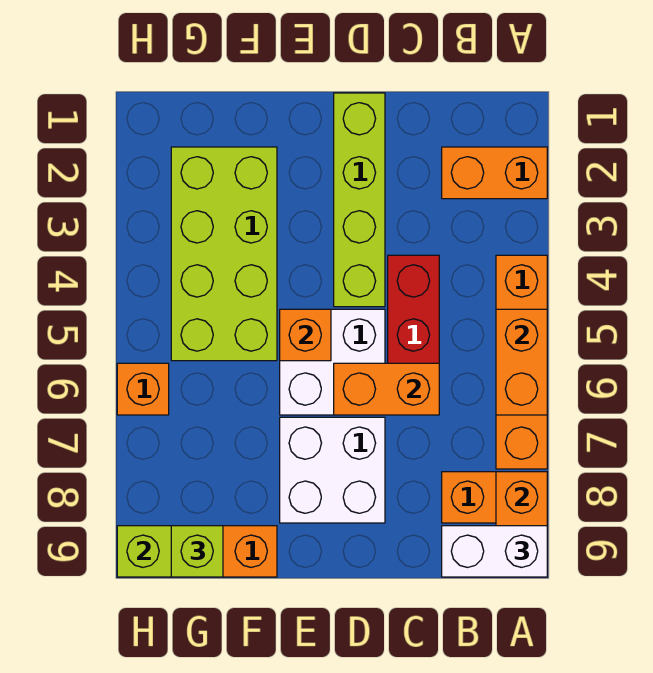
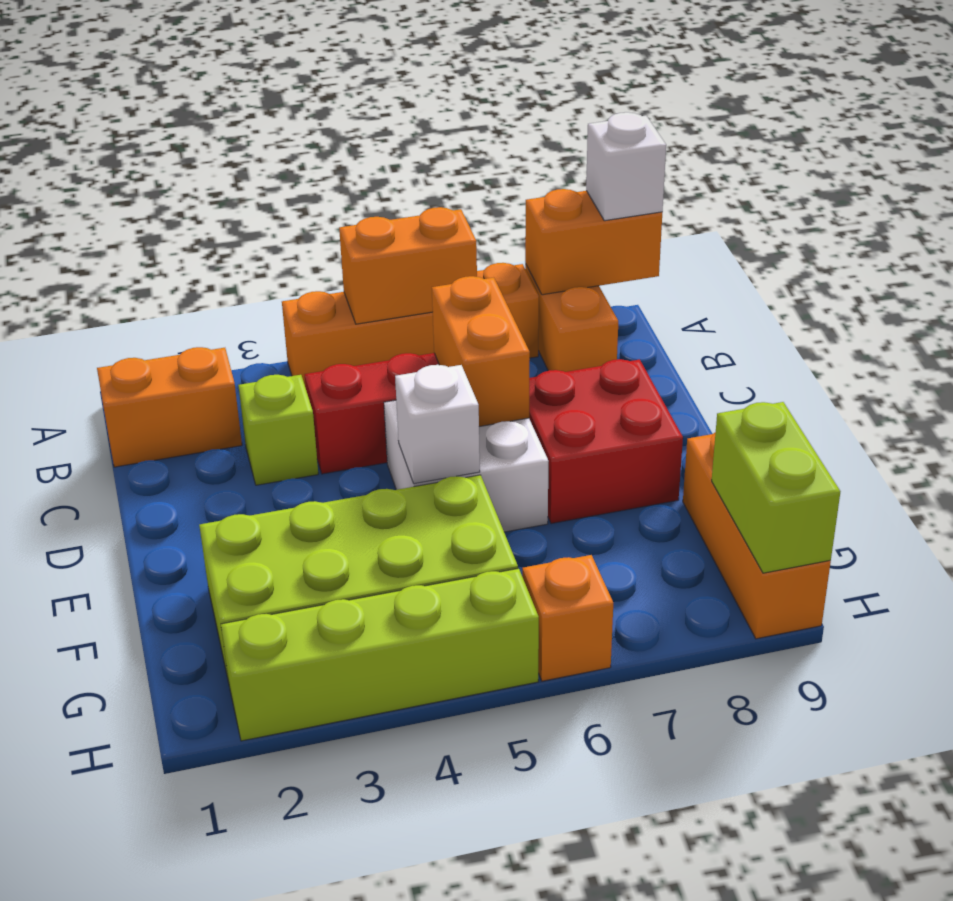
orange brick A2:B2 level 1 -> orange brick B1:B2 level 1
white brick A9:B9 level 3 -> white brick A9 level 3
lime brick D1:D4 level 1 -> lime brick H2:H5 level 1
white brick D7:E8 level 1 -> red brick D7:E8 level 1
orange brick E5 level 2 -> white brick E5 level 2
lime brick G9 level 3 -> lime brick C3 level 1

